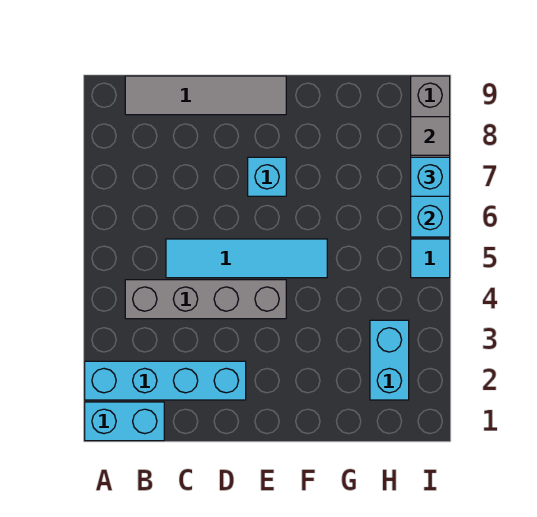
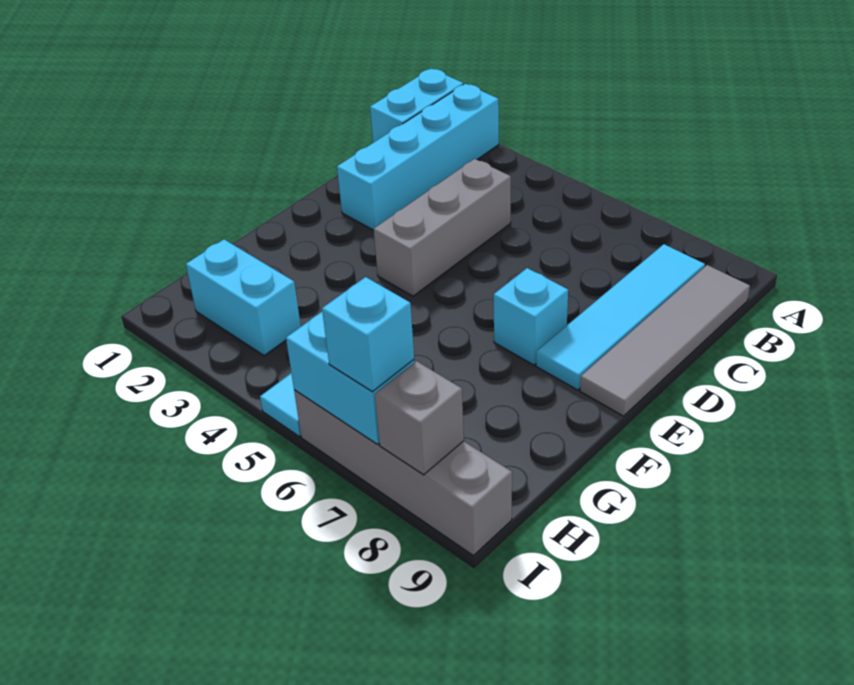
grey brick B4:E4 level 1 -> grey brick C4:E4 level 1
cyan tile C5:F5 level 1 -> cyan tile B8:E8 level 1
grey tile I8 level 2 -> grey brick I8 level 2

